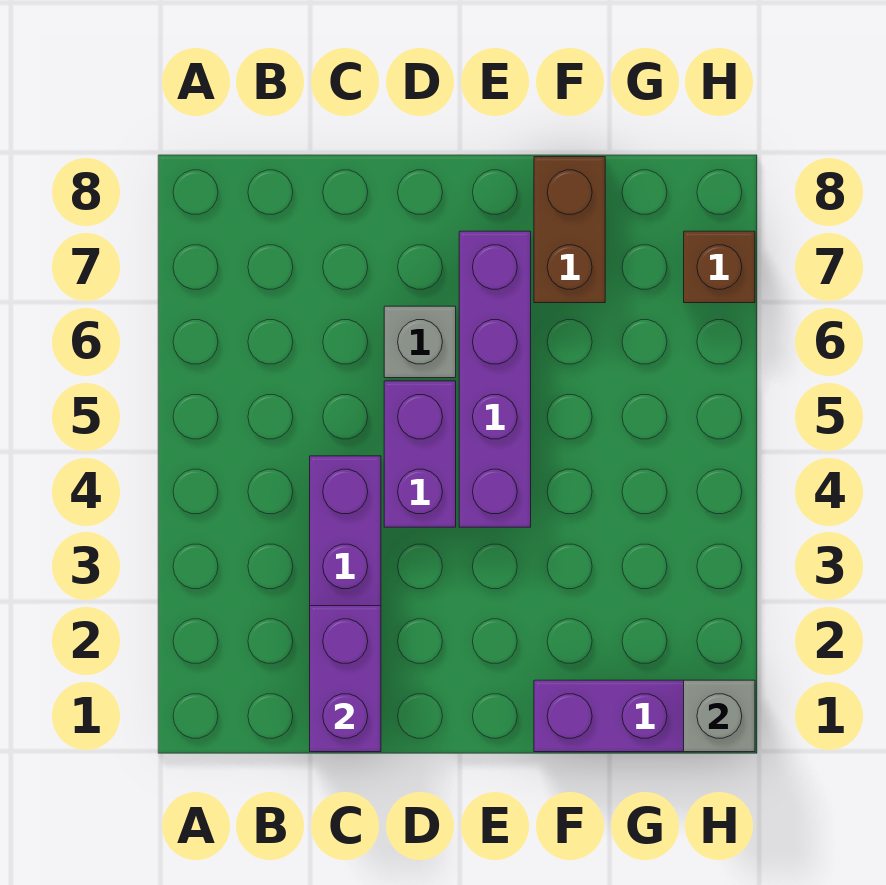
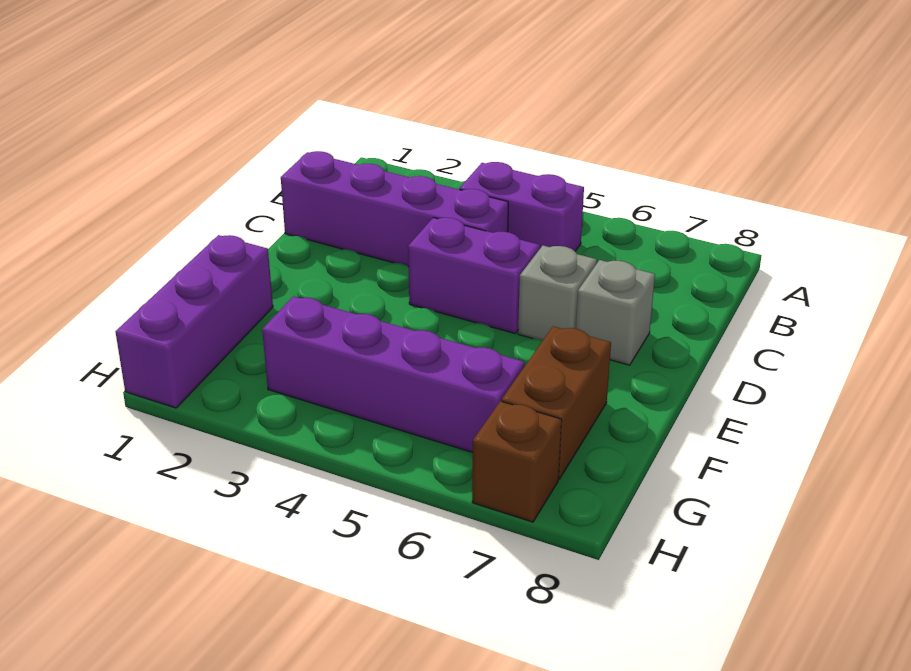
purple brick C1:C2 level 2 -> purple brick B4:B5 level 1
purple brick E4:E7 level 1 -> purple brick G3:G6 level 1
brown brick F7:F8 level 1 -> brown brick F7:G7 level 1
grey brick H1 level 2 -> grey brick D7 level 1

